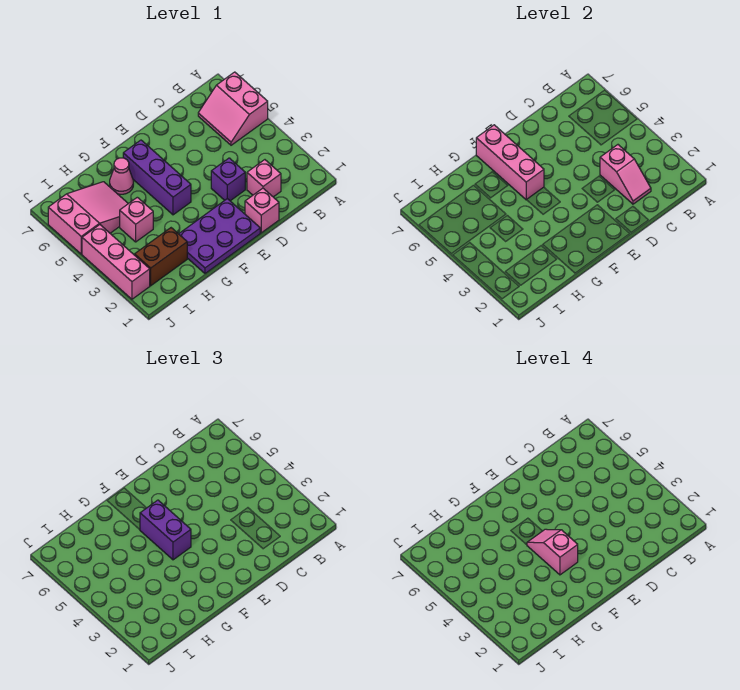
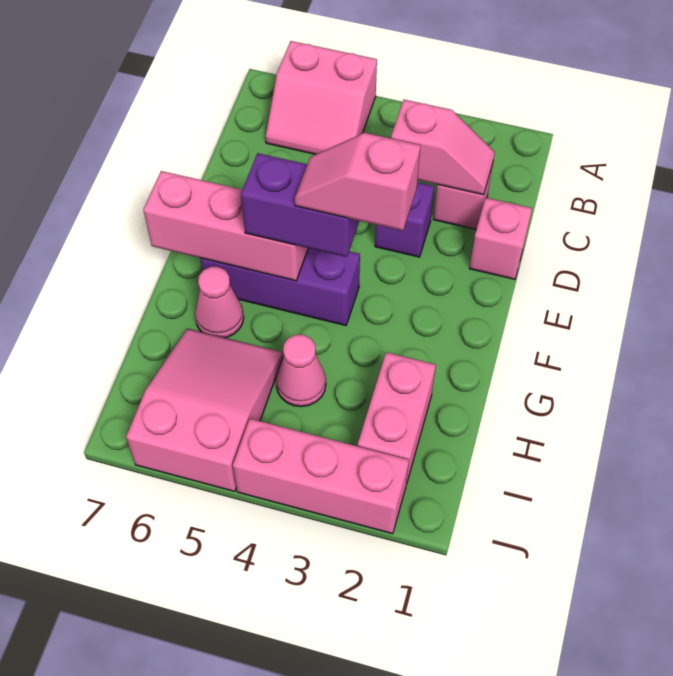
purple plate E1:G2 level 1 -> none
brown brick H2:I2 level 1 -> pink brick H2:I2 level 1
pink brick H4 level 1 -> pink cone H4 level 1

